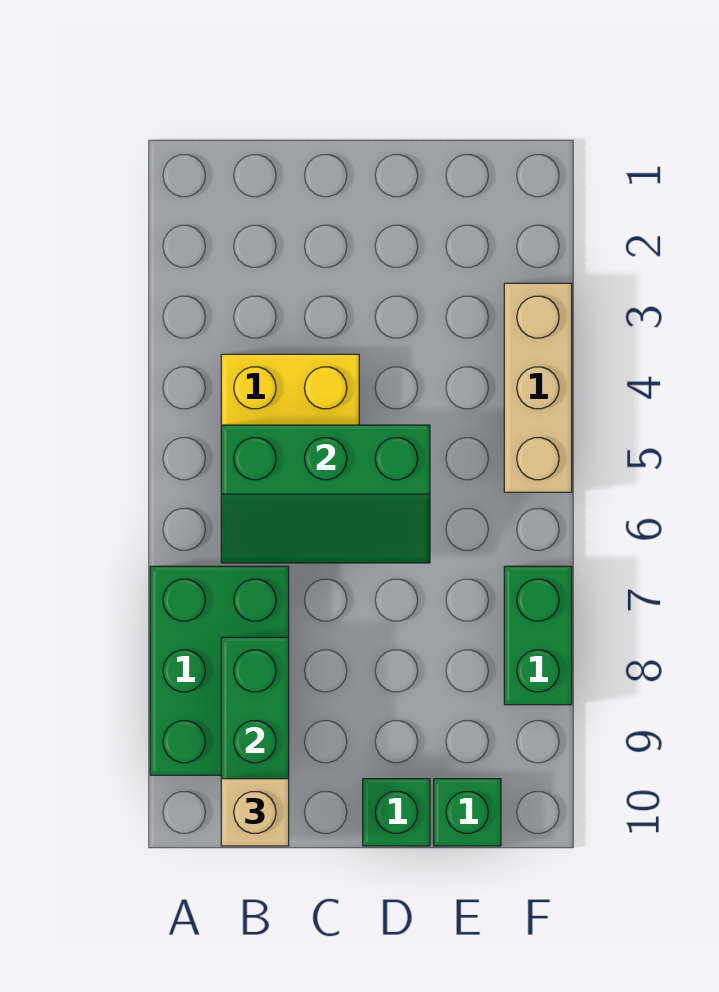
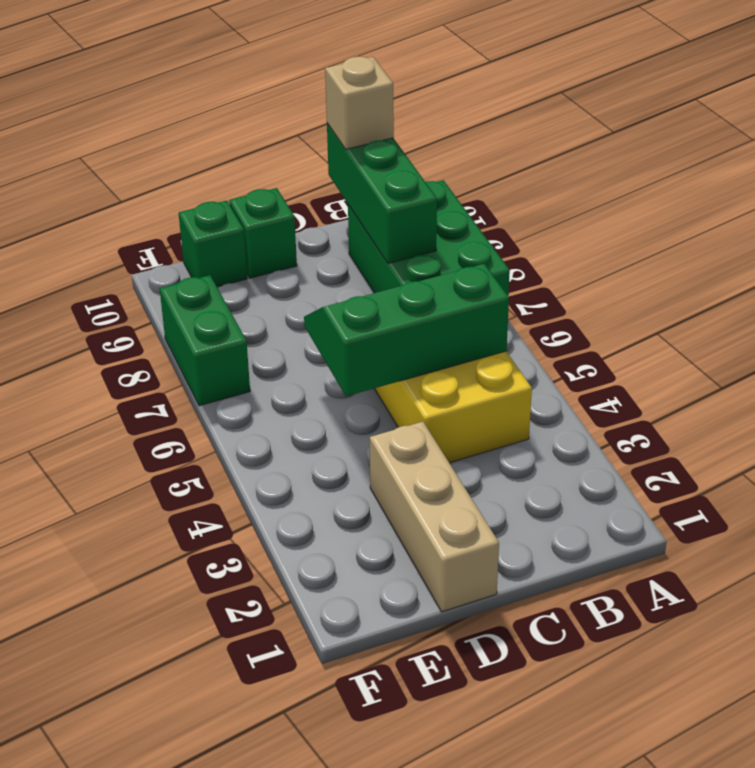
tan brick F3:F5 level 1 -> tan brick D1:D3 level 1

